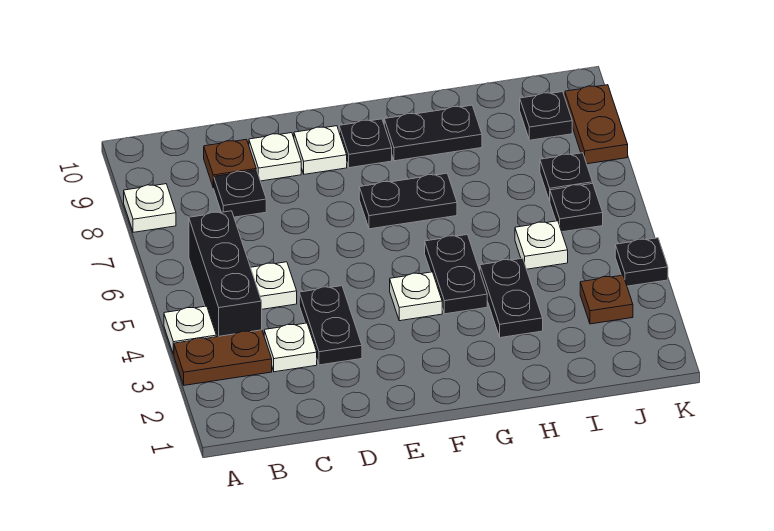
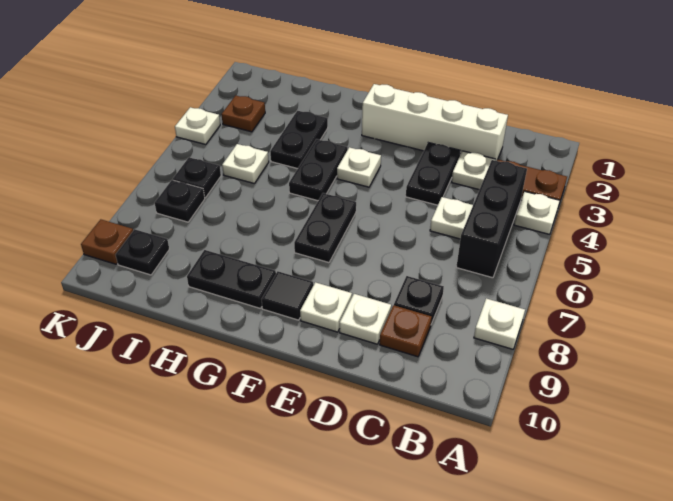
none -> white brick C2:F2 level 1
black plate F7:G7 level 1 -> black plate F6:F7 level 1
black plate F9 level 1 -> black tile F9 level 1
black plate K4 level 1 -> white plate K4 level 1
brown plate K8:K9 level 1 -> brown plate K9 level 1

